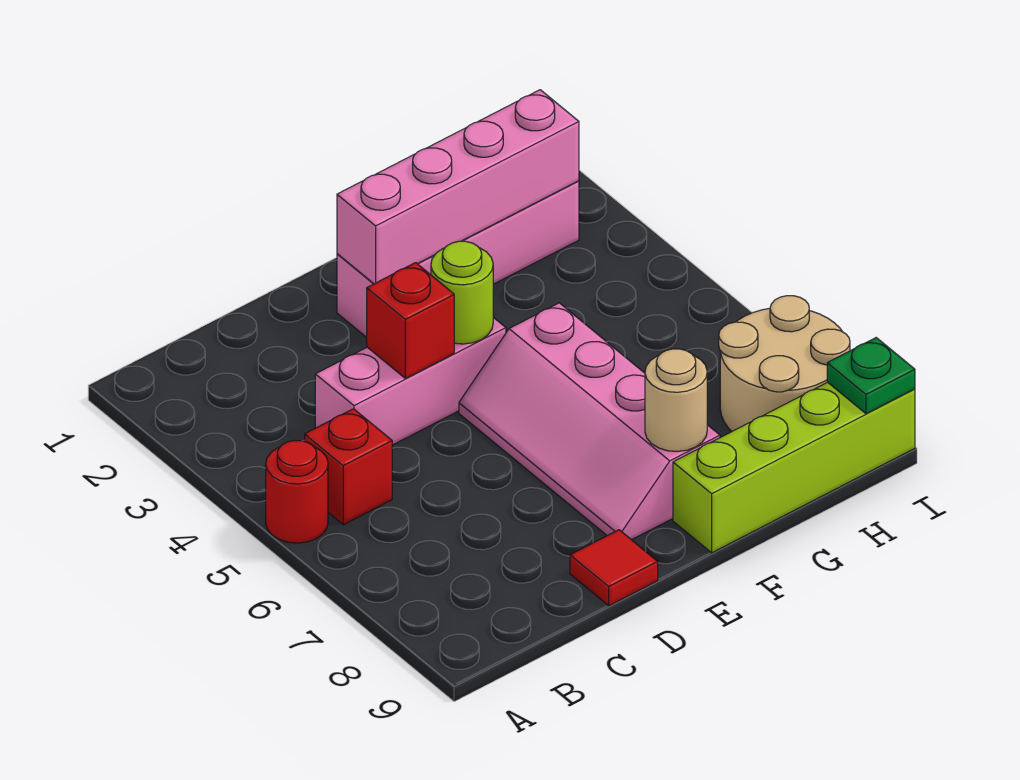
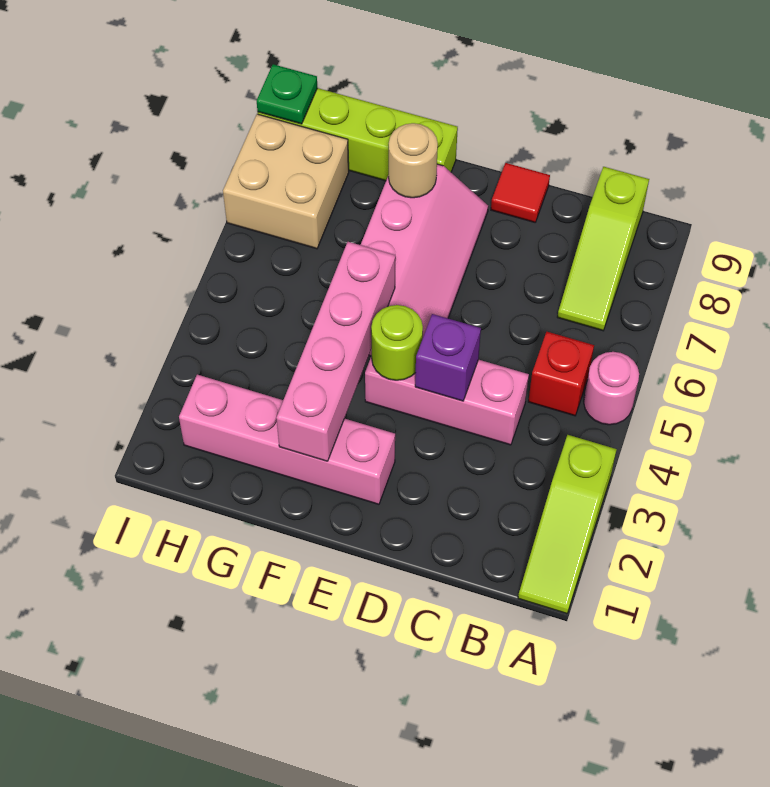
none -> lime slope A1:A3 level 1 top 3
red round brick A5 level 1 -> pink round brick A5 level 1
none -> lime slope B7:B9 level 1 top 9
red brick D4 level 2 -> purple brick D4 level 2
pink brick E2:H2 level 2 -> pink brick F2:F5 level 2
tan round brick H7:I8 level 1 -> tan brick H7:I8 level 1

